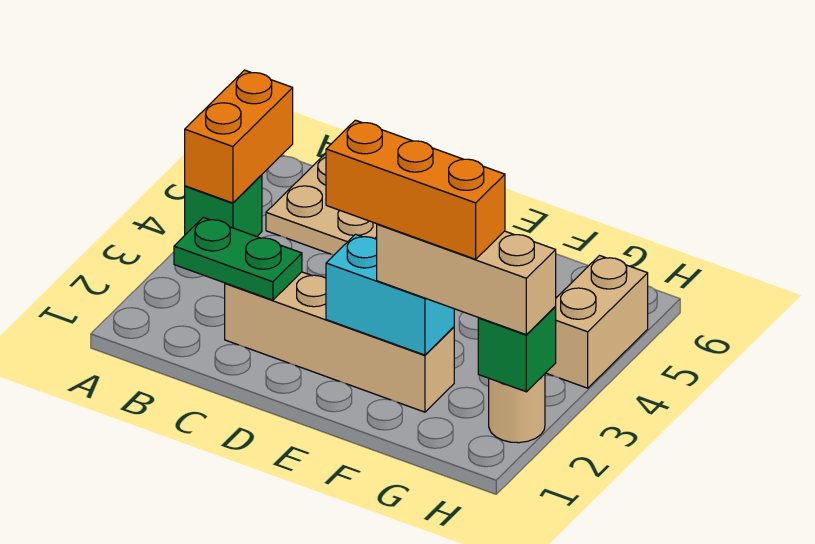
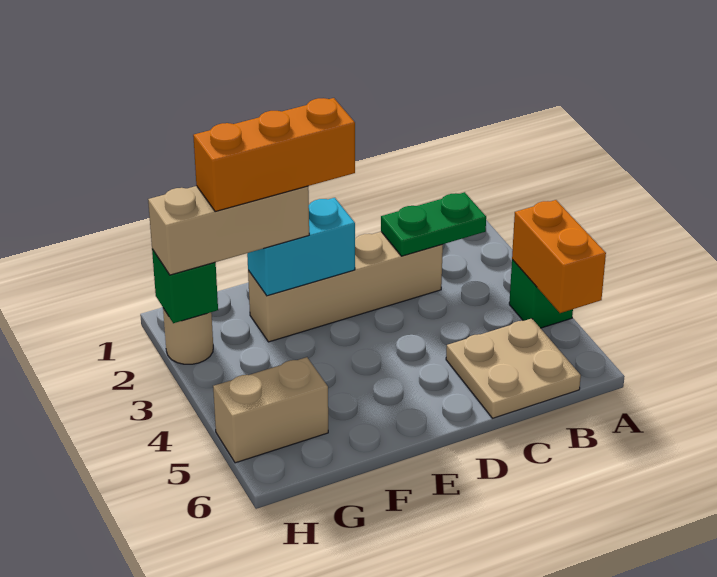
tan brick H4:H5 level 1 -> tan brick G5:H5 level 1

